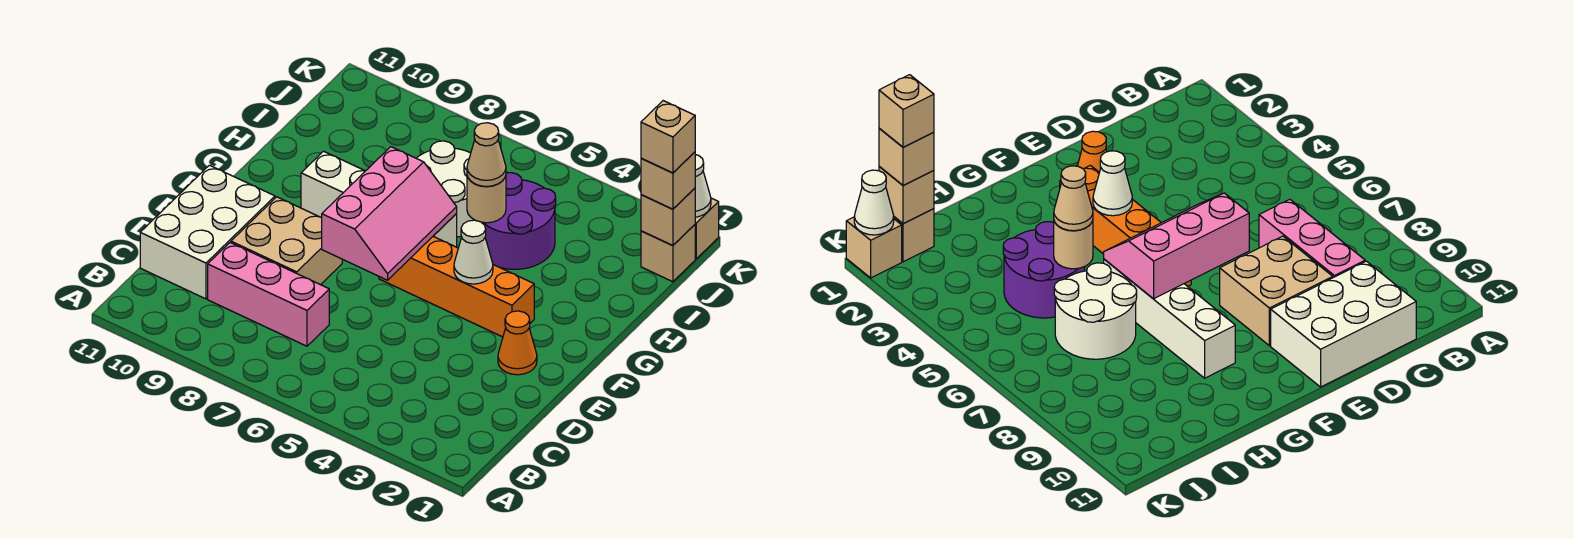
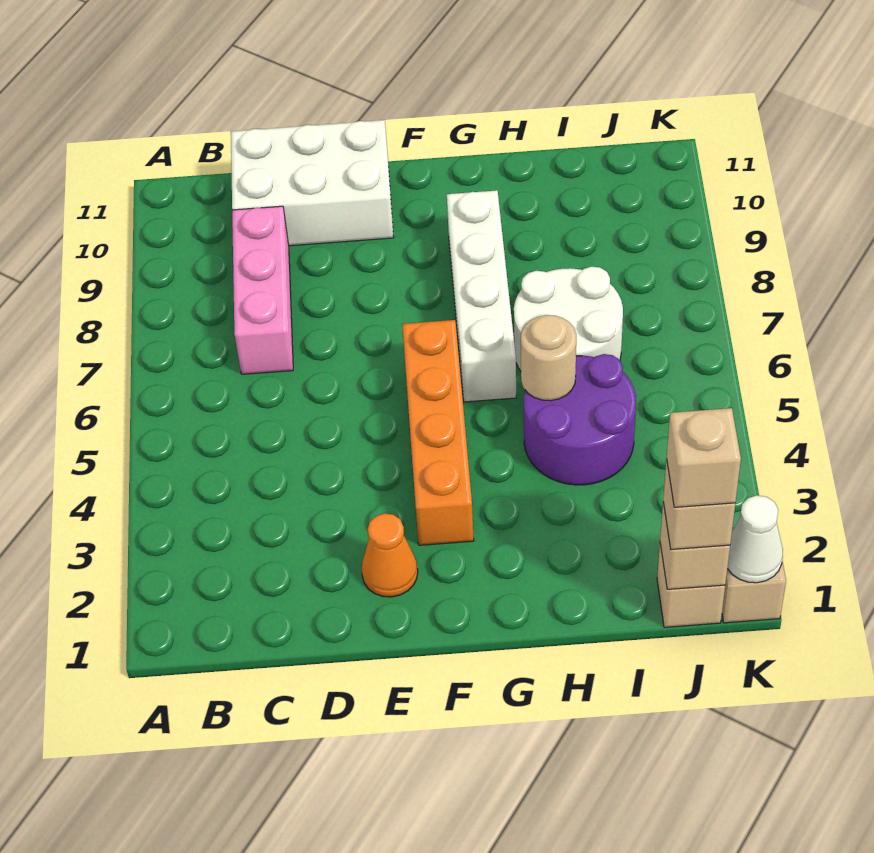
tan brick D8:E9 level 1 -> none
pink slope E6:G7 level 2 top 7 -> none
white cone F4 level 2 -> none
tan cone H5 level 3 -> none

